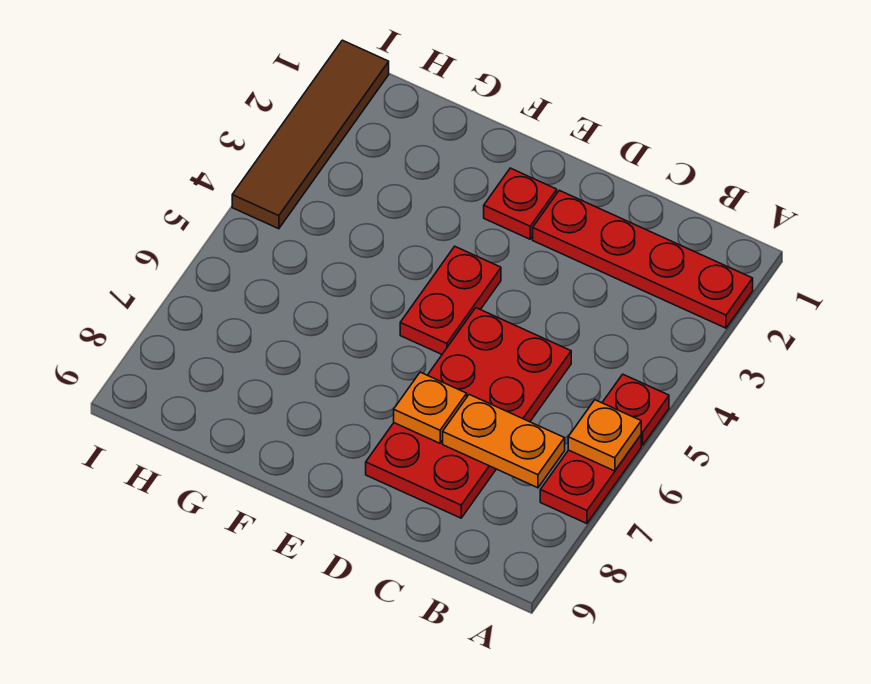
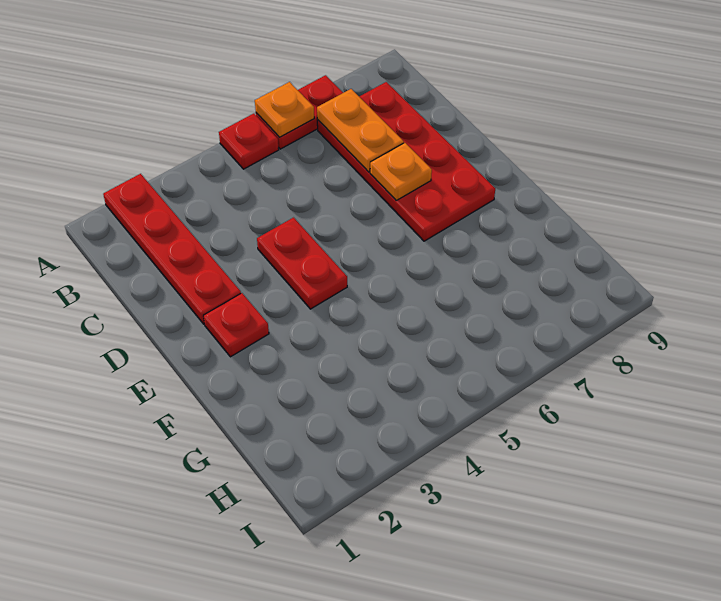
red plate C5:D8 level 1 -> red plate B7:E8 level 1
red plate E4:E5 level 1 -> red plate D4:E4 level 1
brown tile I1:I4 level 1 -> none

